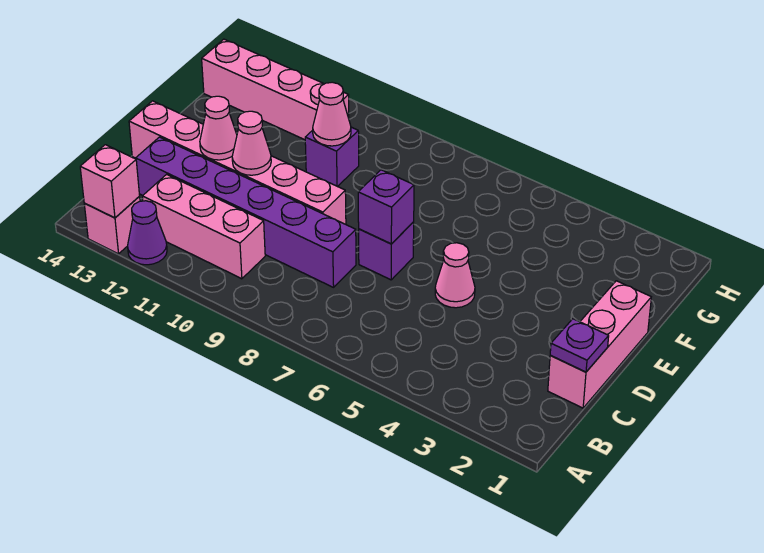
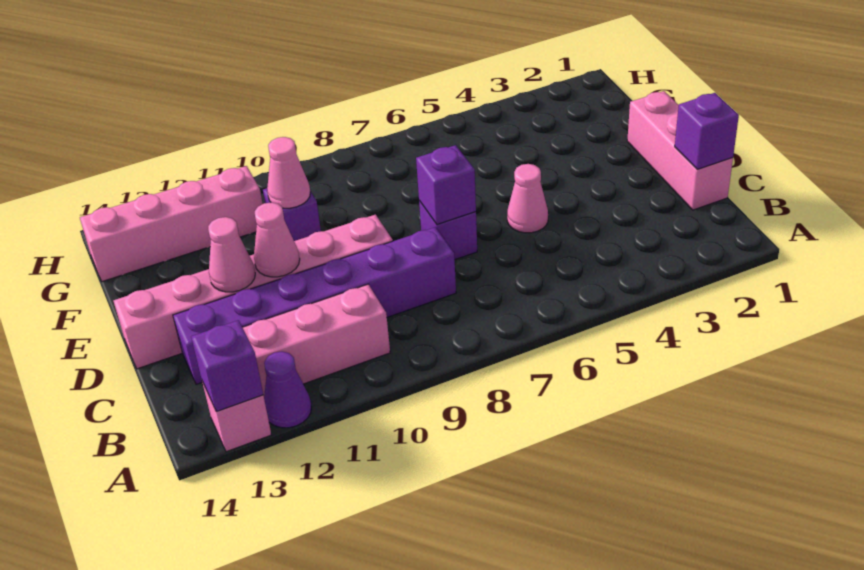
pink brick A13 level 2 -> purple brick A13 level 2
purple plate C1 level 2 -> purple brick C1 level 2

